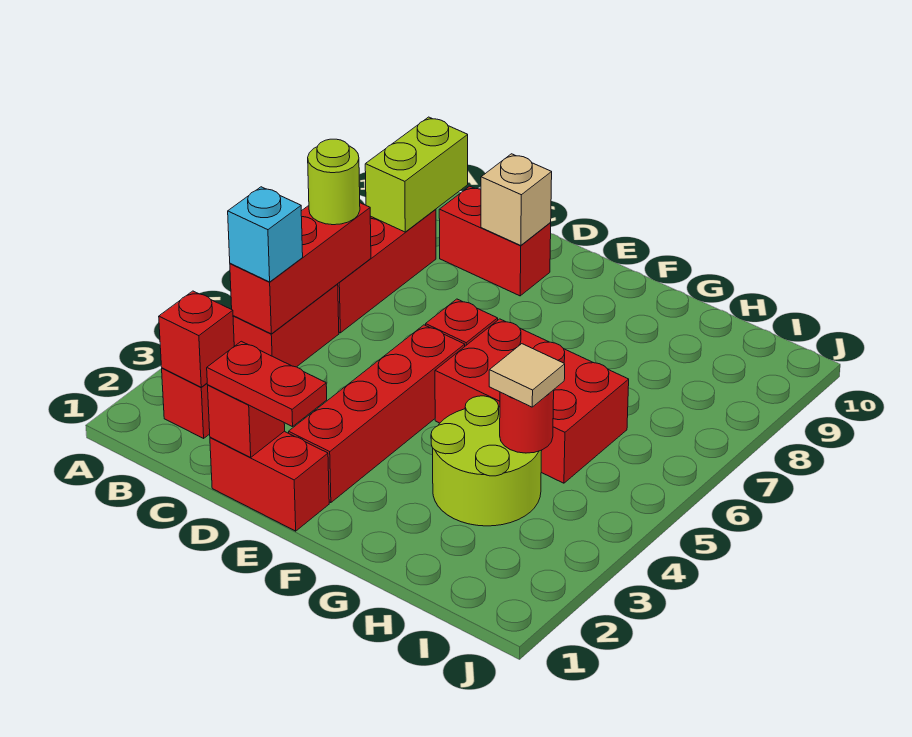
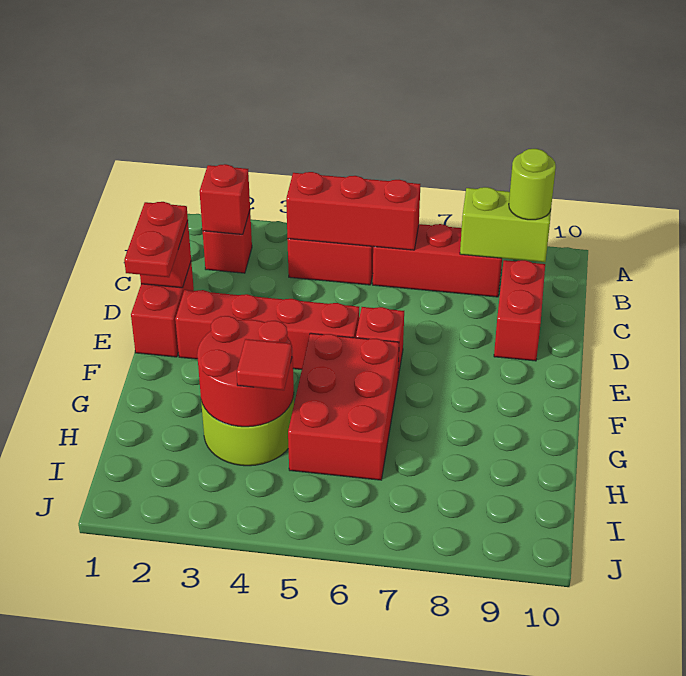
cyan brick B4 level 3 -> none
lime round brick B6 level 3 -> lime round brick B9 level 3
tan brick D9 level 2 -> none
red round brick H4 level 2 -> red round brick G3:H4 level 2
tan tile H4 level 3 -> red tile H4 level 3

